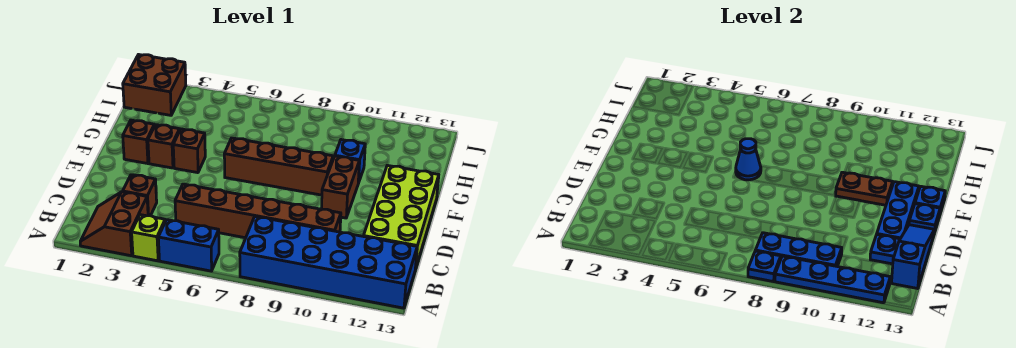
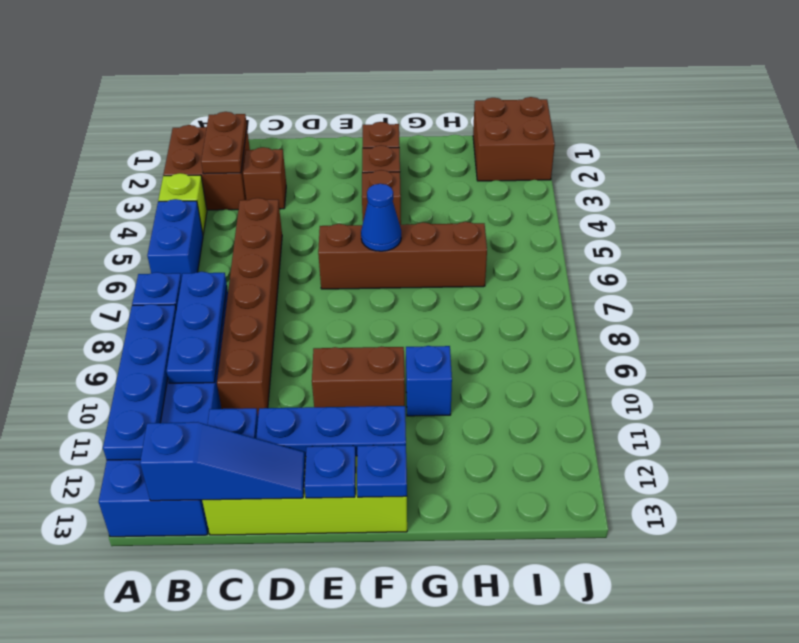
brown slope A2:B3 level 1 top 3 -> brown brick A2:B3 level 1
brown brick F6:F9 level 1 -> brown brick E6:H6 level 1
brown plate F10:F11 level 2 -> brown plate B2:B3 level 2

